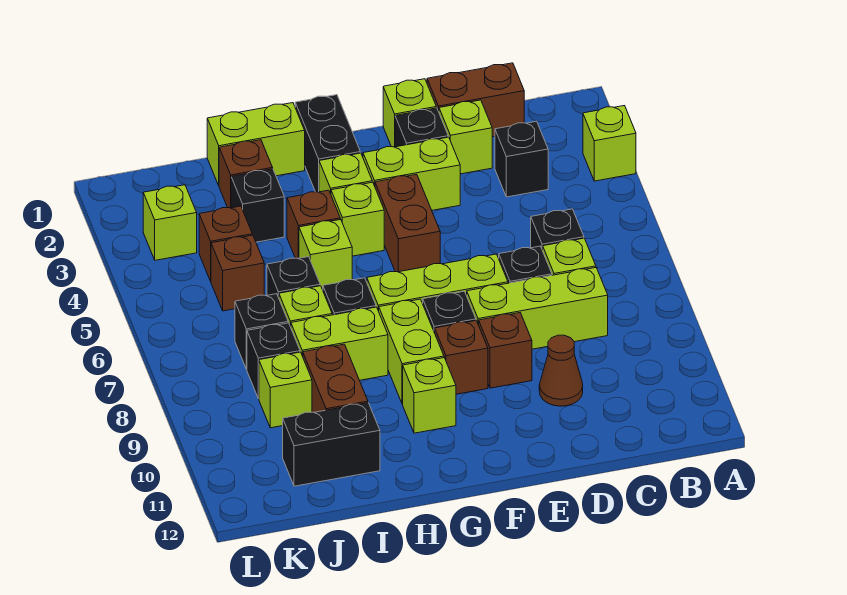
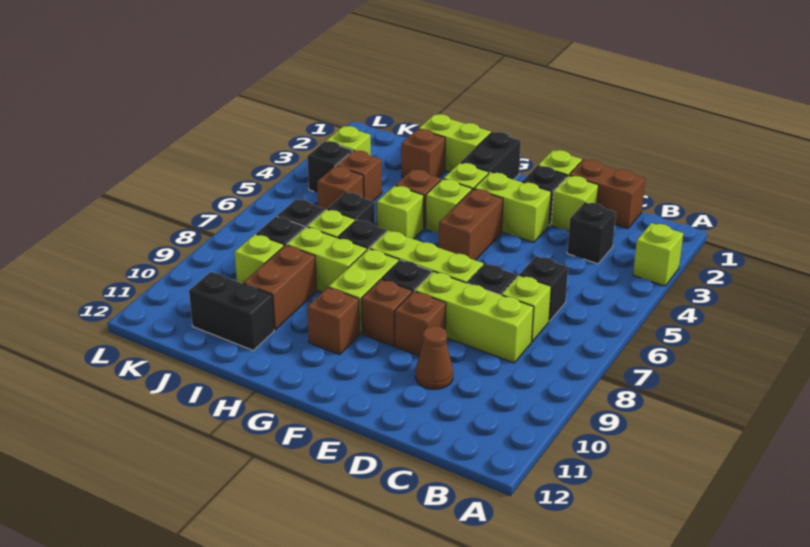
lime brick G10 level 1 -> brown brick G10 level 1
black brick I3 level 1 -> black brick K4 level 1

